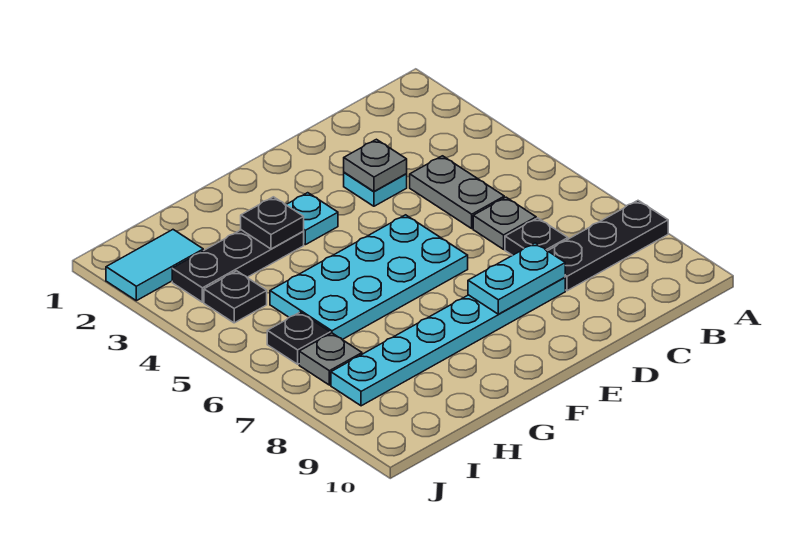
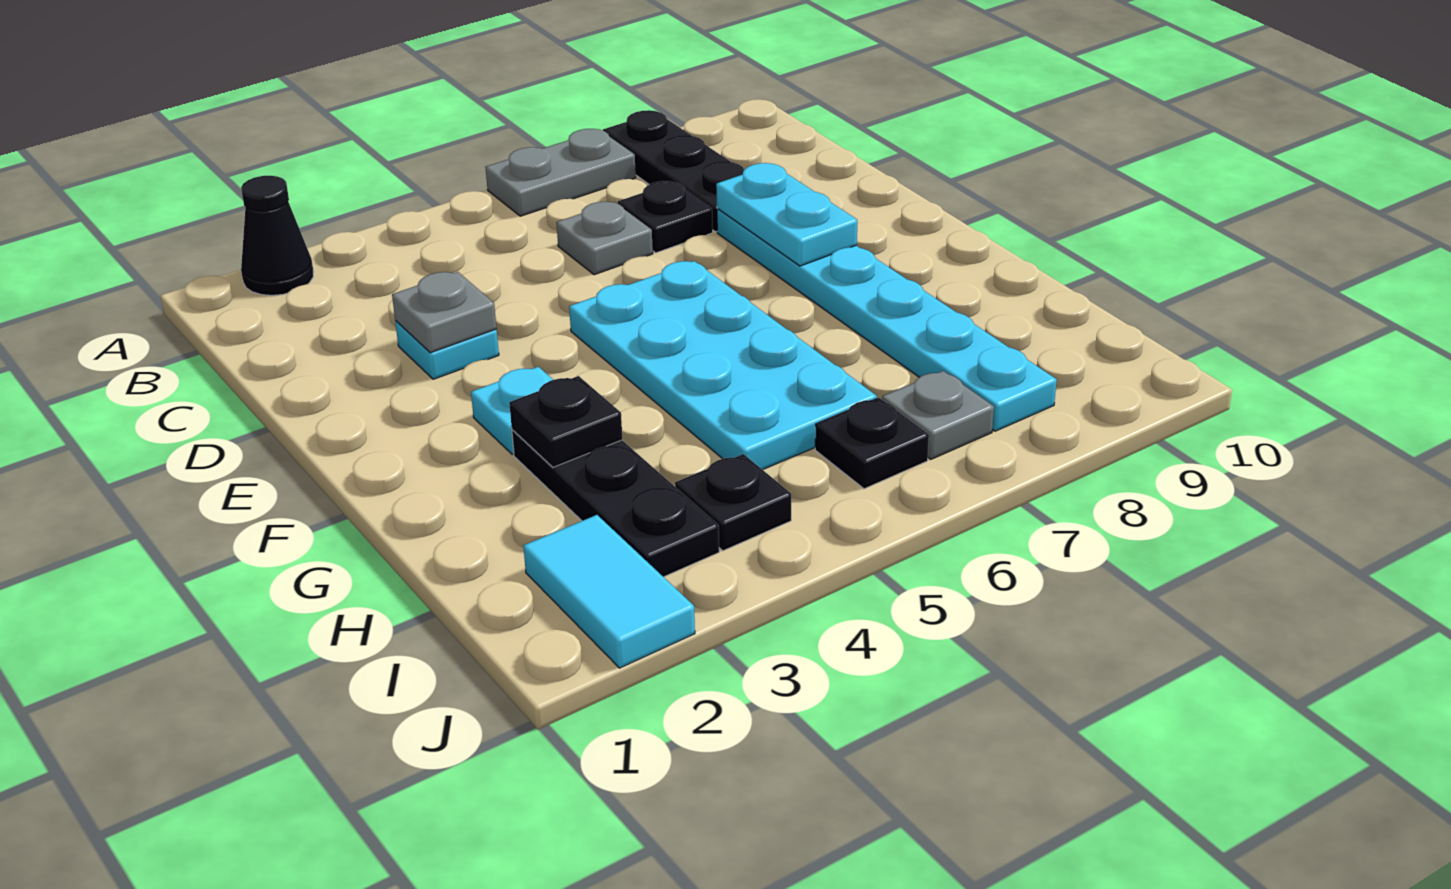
none -> black cone A2 level 1
grey plate C4:C5 level 1 -> grey plate A6:A7 level 1

